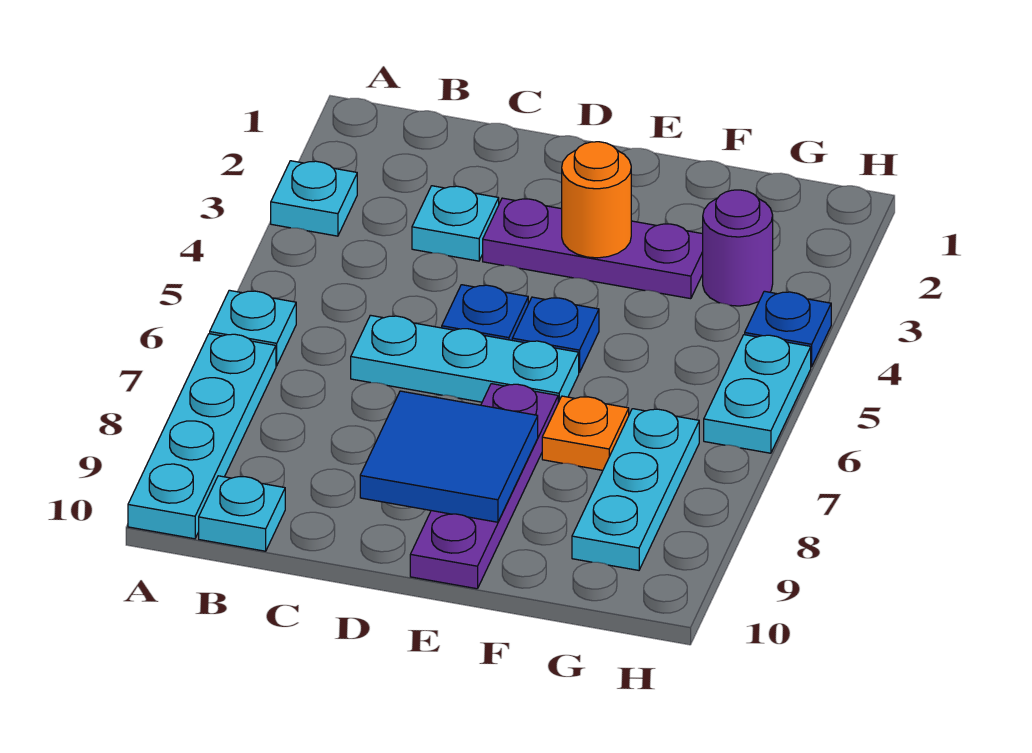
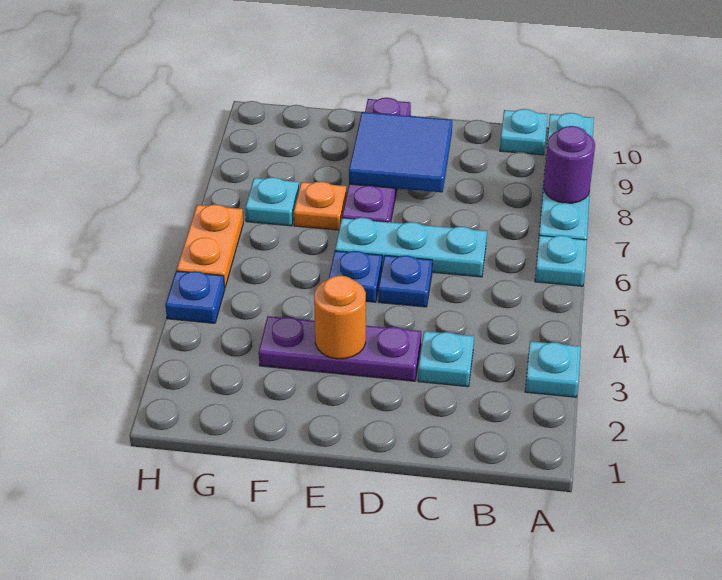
purple round brick G3 level 1 -> purple round brick A8 level 2
cyan plate G7:G9 level 1 -> cyan plate G7 level 1
cyan plate H5:H6 level 1 -> orange plate H5:H6 level 1

